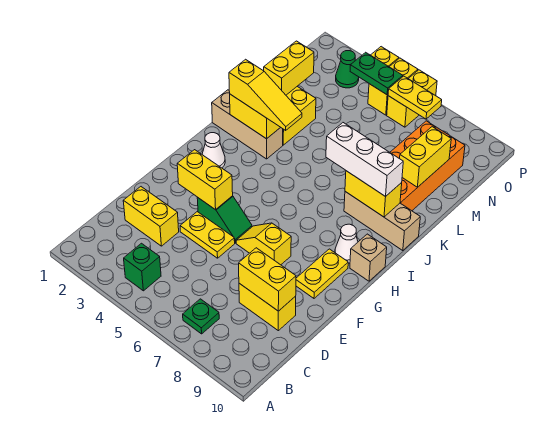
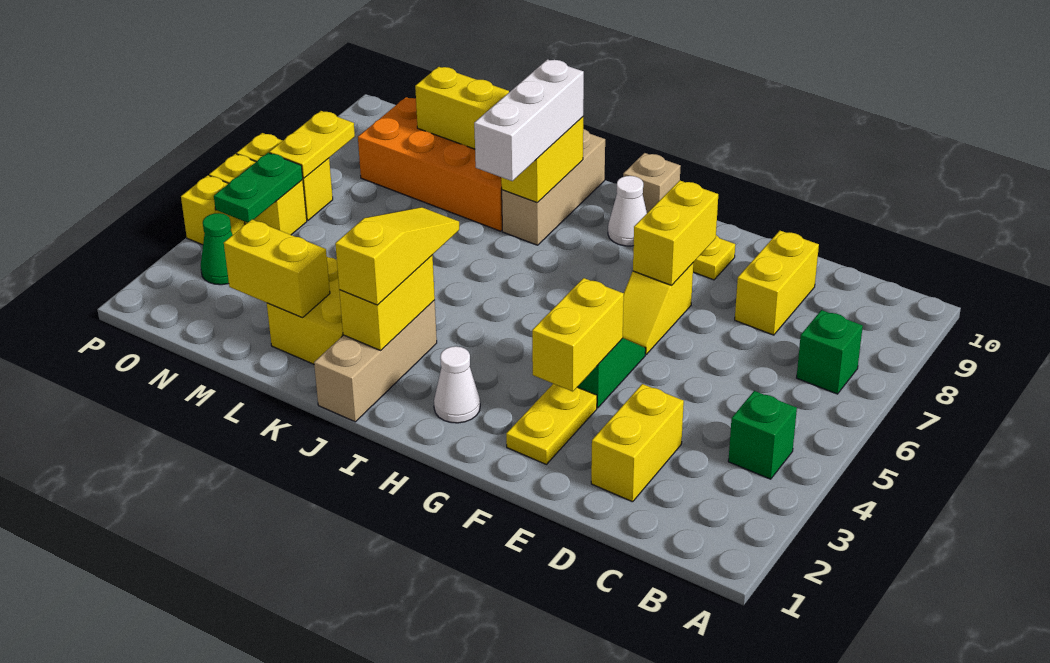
green plate B7 level 1 -> green brick B7 level 1
yellow brick D8:D9 level 2 -> yellow brick F7:F8 level 2
yellow plate E4:E5 level 1 -> yellow plate F2:F3 level 1

